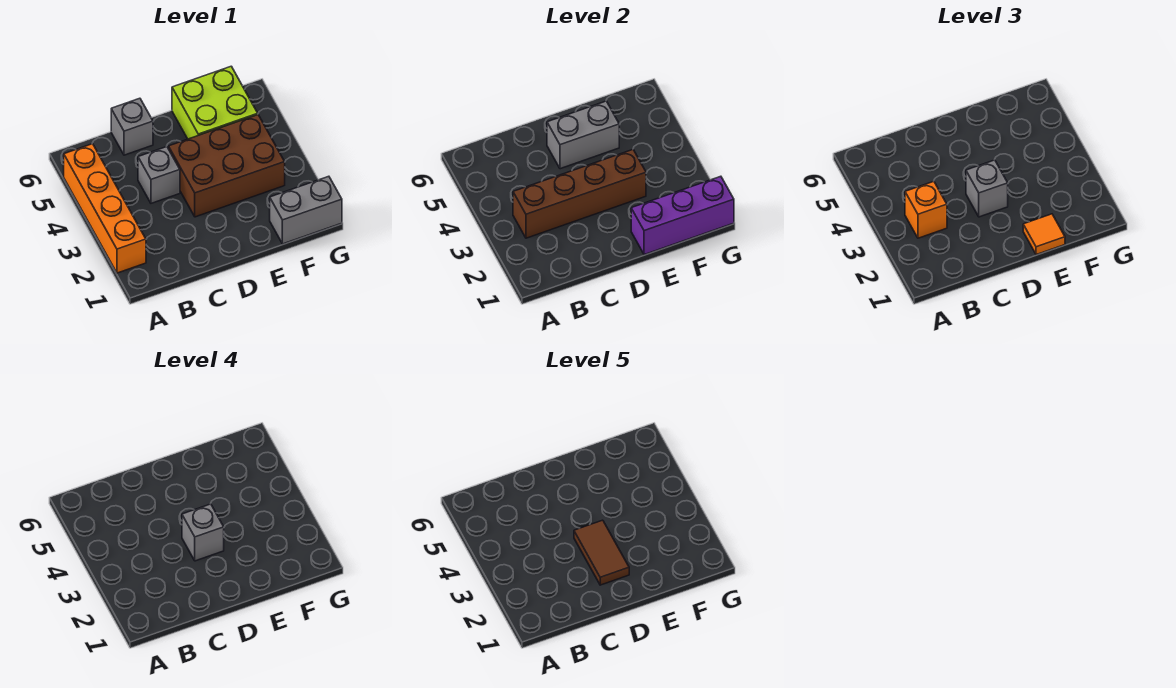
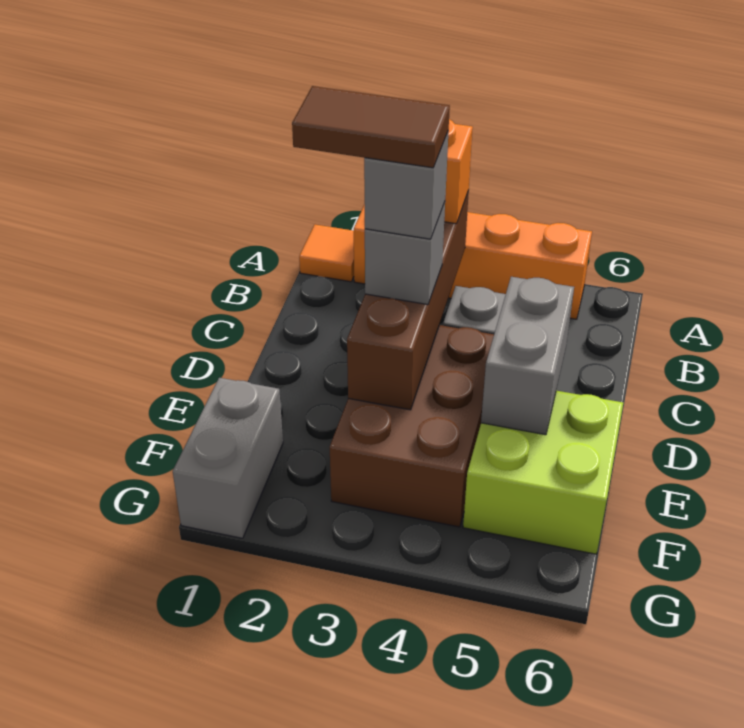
grey brick C6 level 1 -> none
purple brick E1:G1 level 2 -> none
orange tile E1 level 3 -> orange tile A1 level 1

